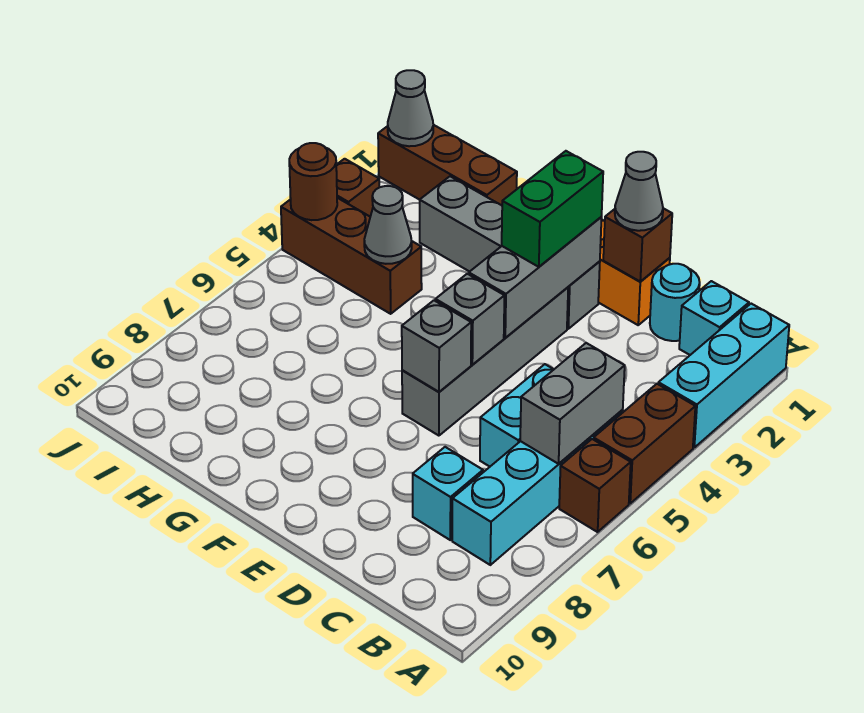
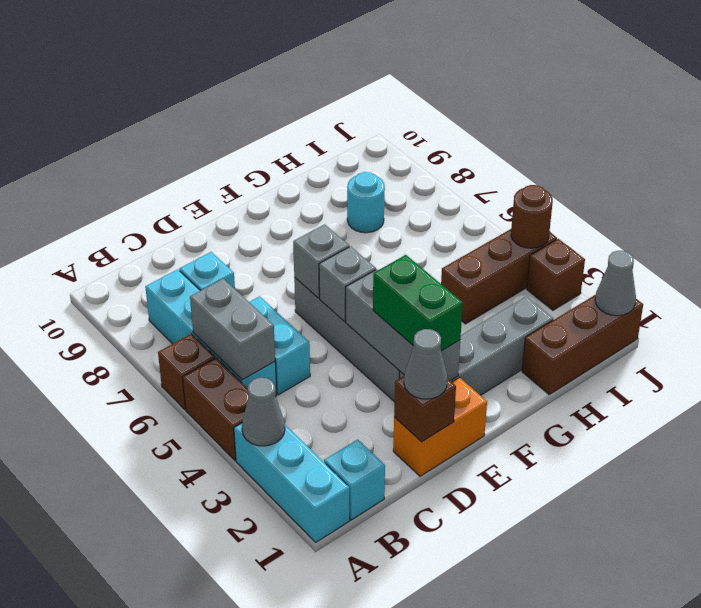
cyan round brick C1 level 1 -> cyan round brick H8 level 1
grey cone H4 level 2 -> grey cone A3 level 2

